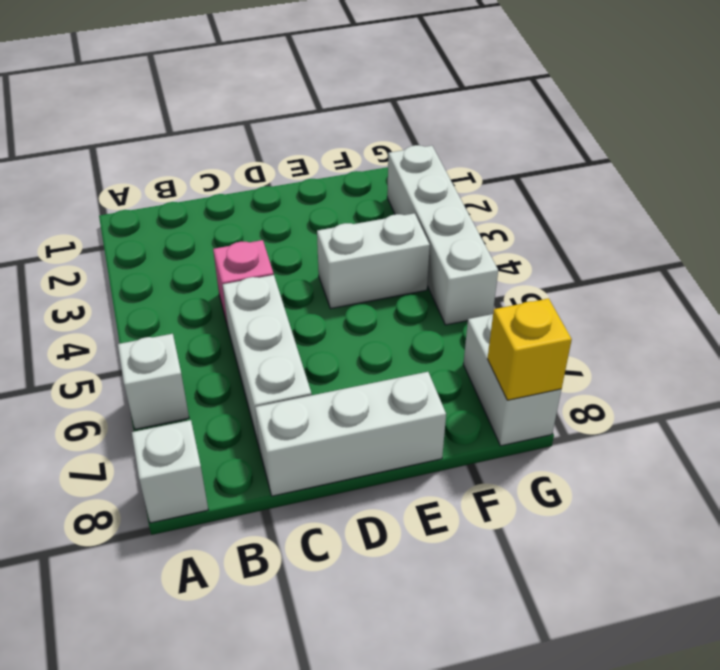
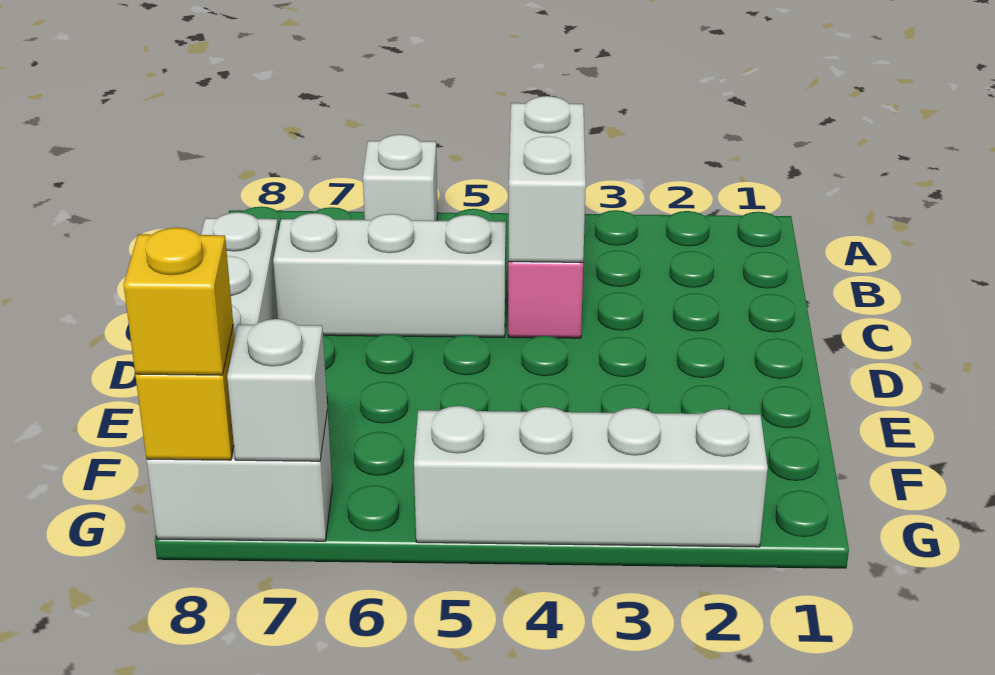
white brick A8 level 1 -> white brick G7 level 2
white brick E4:F4 level 1 -> white brick B4:C4 level 2
none -> yellow brick G8 level 3

